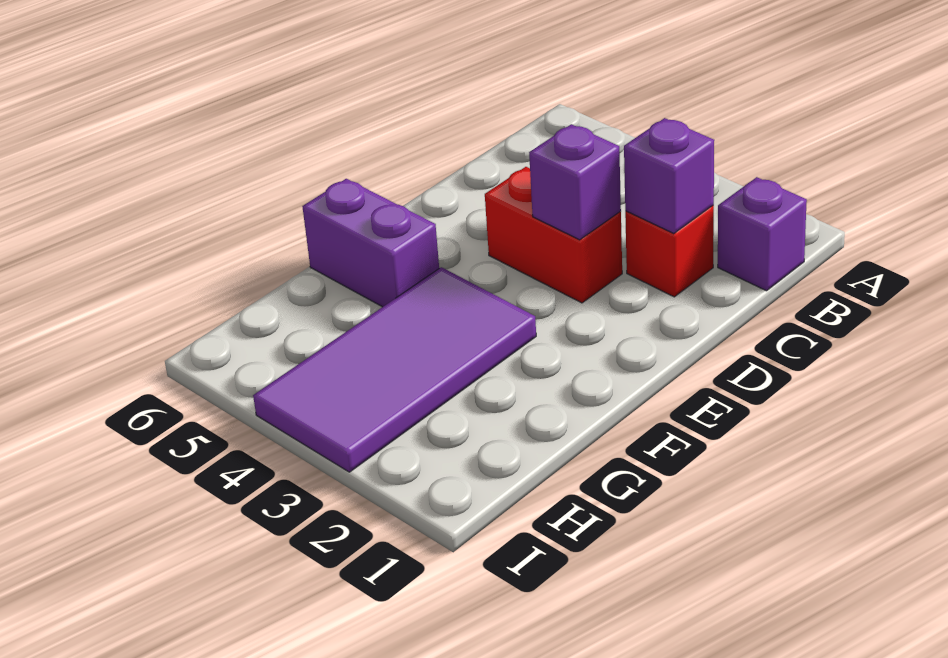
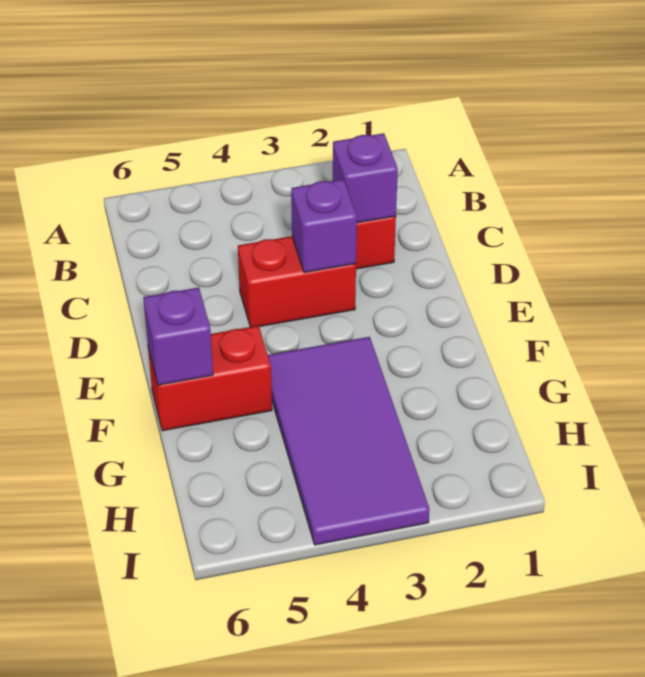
purple brick B1 level 1 -> purple brick F6 level 2
purple brick F5:F6 level 1 -> red brick F5:F6 level 1

